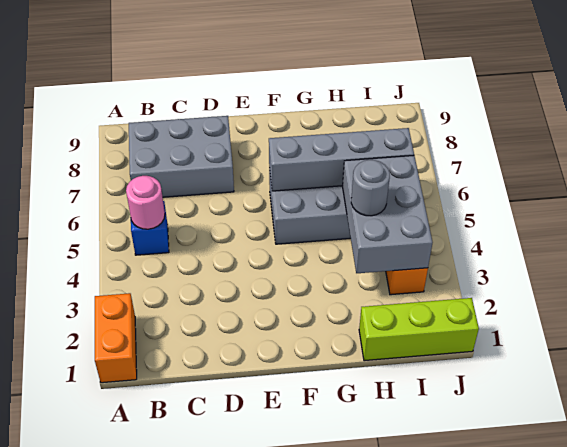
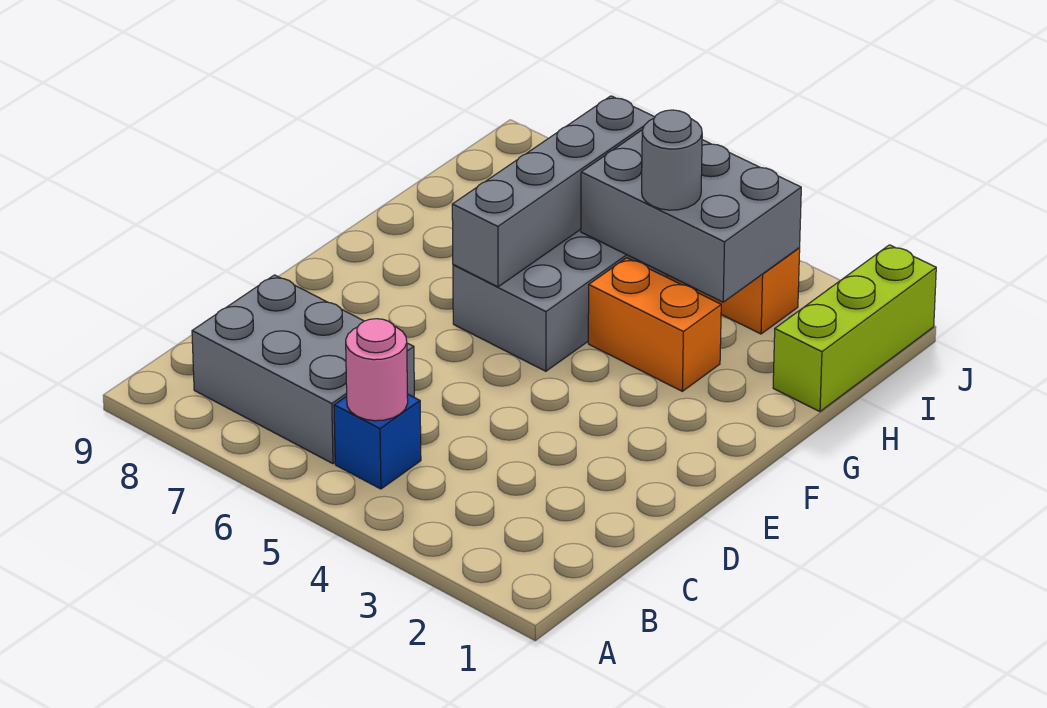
orange brick A1:A2 level 1 -> orange brick G3:G4 level 1
grey brick B7:D8 level 1 -> grey brick B6:C8 level 1

